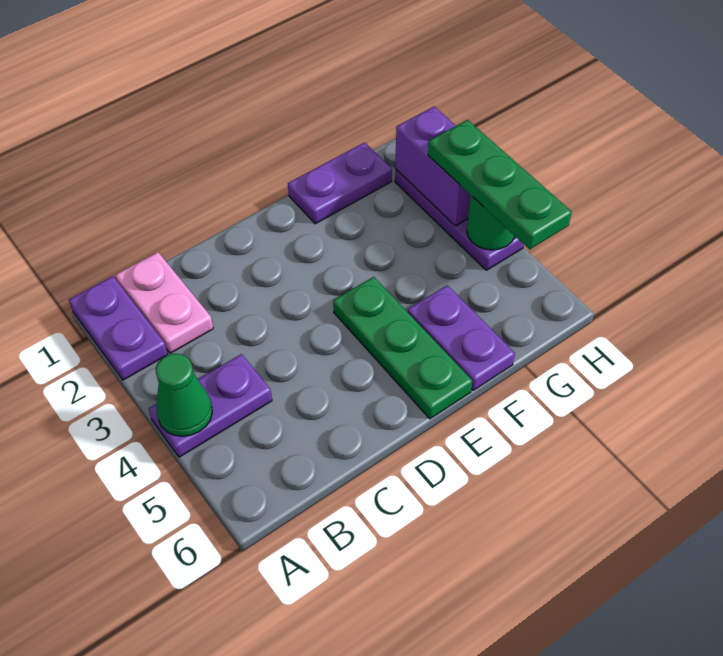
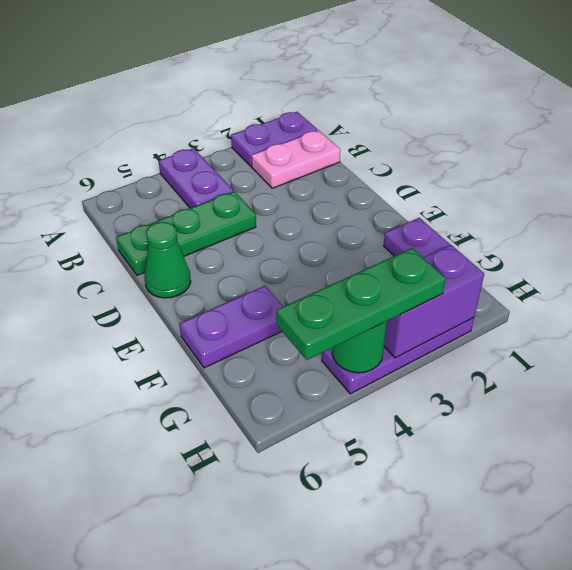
green cone A4 level 2 -> green cone D6 level 1
green plate E4:E6 level 1 -> green plate C4:C6 level 1

